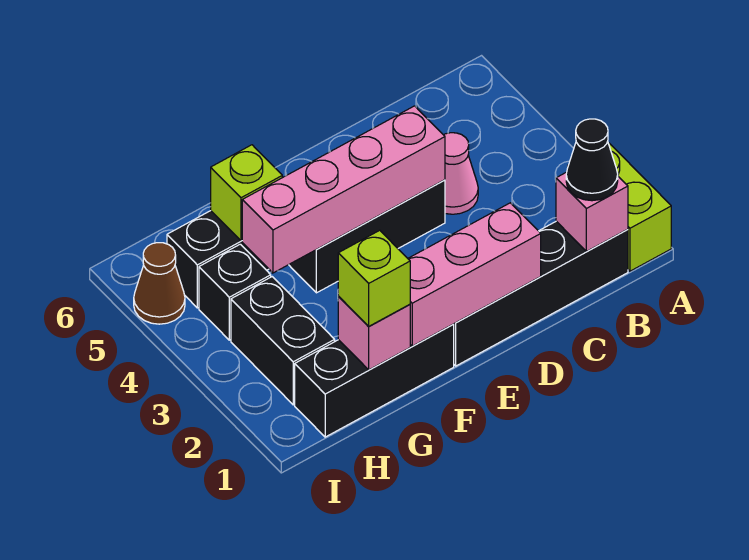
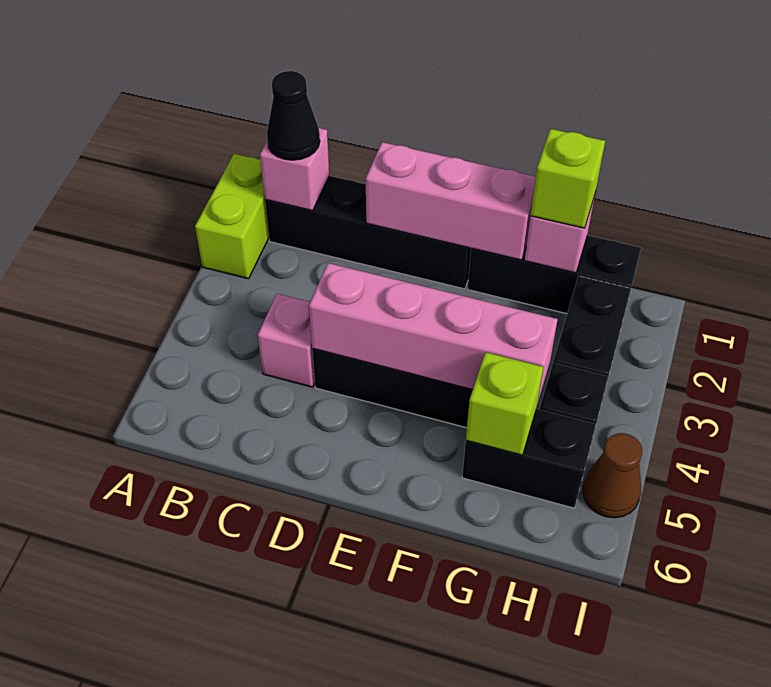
pink cone C4 level 1 -> pink brick C4 level 1

